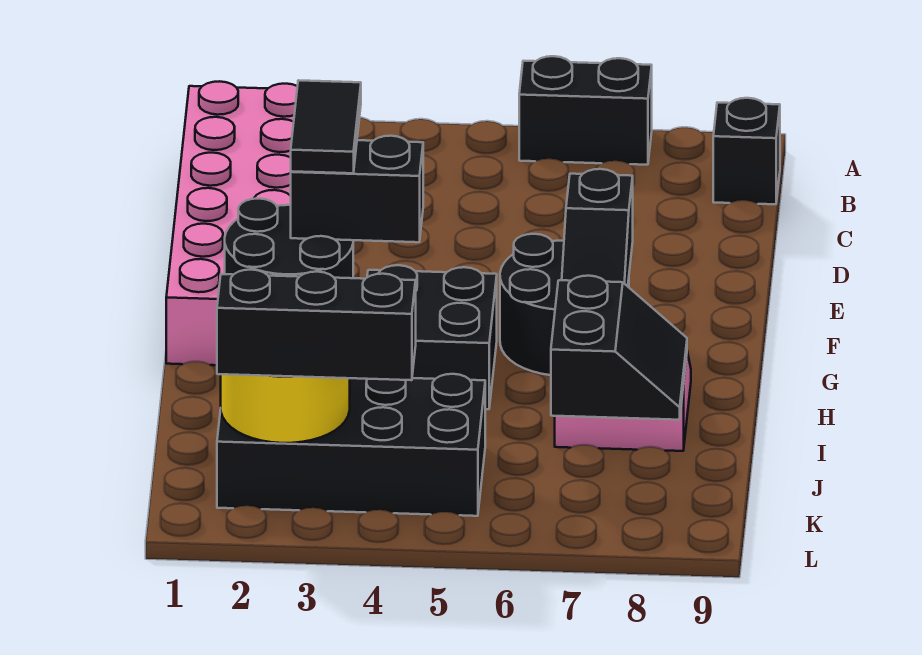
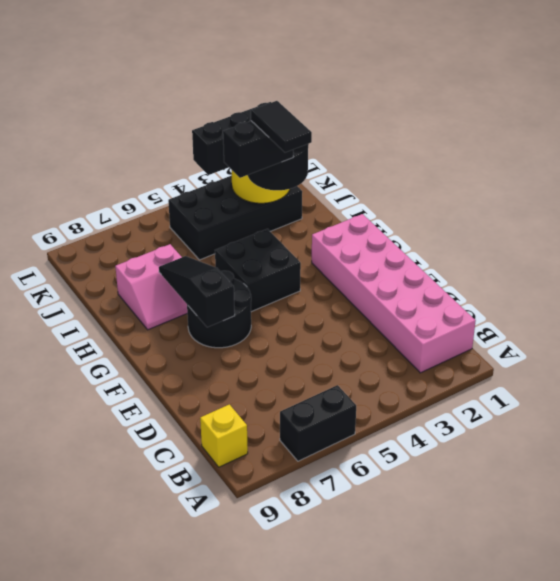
black brick B9 level 1 -> yellow brick B9 level 1
black slope I7:J8 level 2 top 7 -> none

